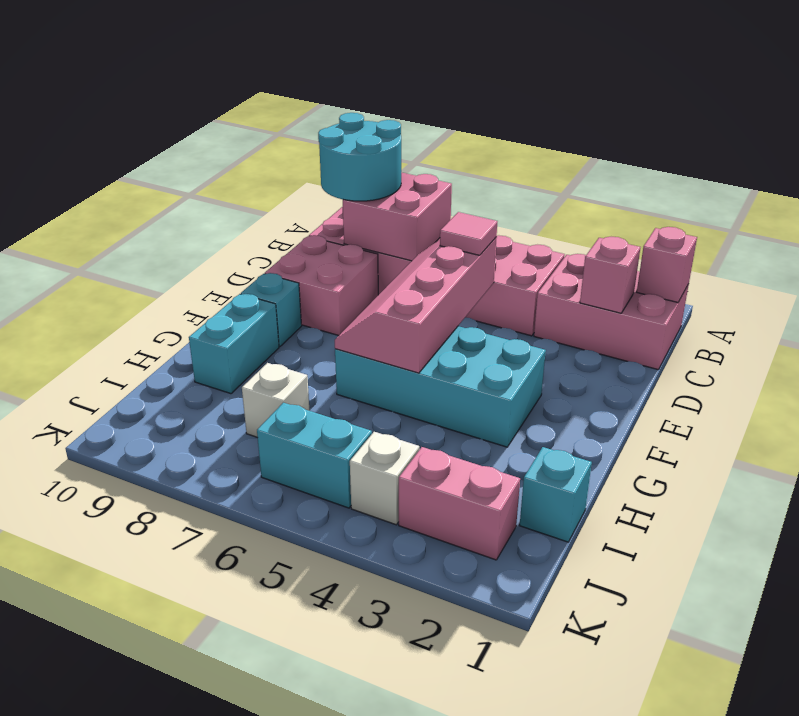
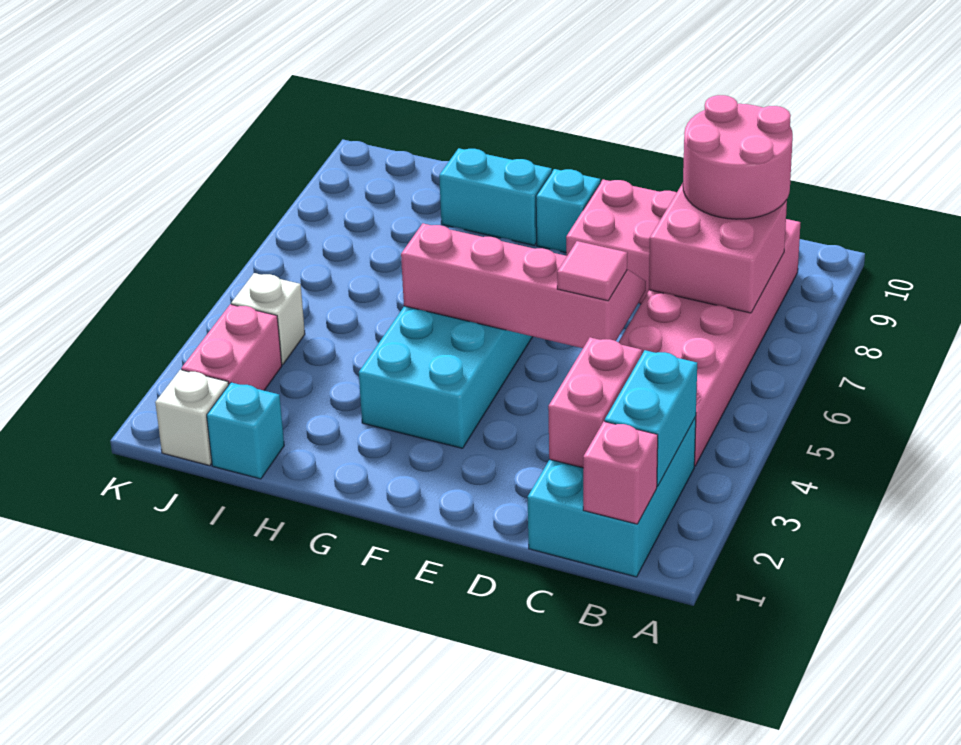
pink brick B1:C3 level 1 -> cyan brick B1:C3 level 1
cyan round brick B8:C9 level 3 -> pink round brick B8:C9 level 3
pink brick C2 level 2 -> pink brick C2:C3 level 2
white brick I7 level 1 -> white brick J1 level 1
cyan brick J5:J6 level 1 -> cyan brick B2:B3 level 2

